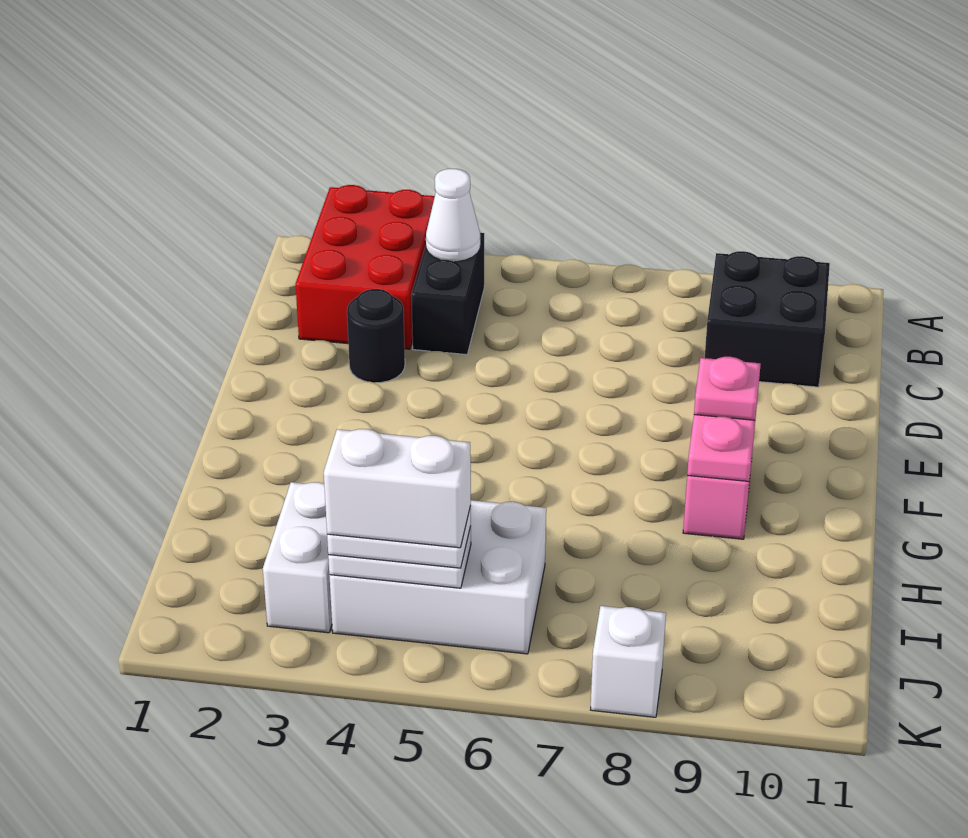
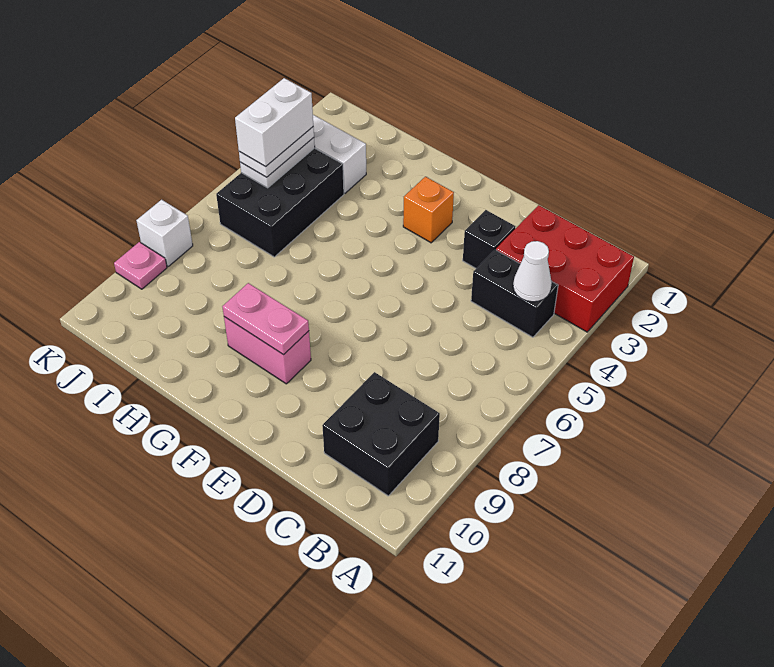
black round brick D3 level 1 -> black brick D3 level 1
none -> orange brick F3 level 1
pink plate F9 level 3 -> pink plate K9 level 1
white brick I4:J6 level 1 -> black brick I4:J6 level 1

